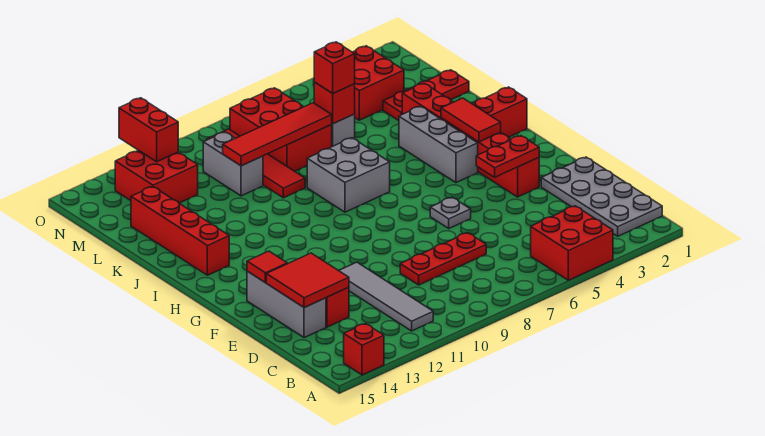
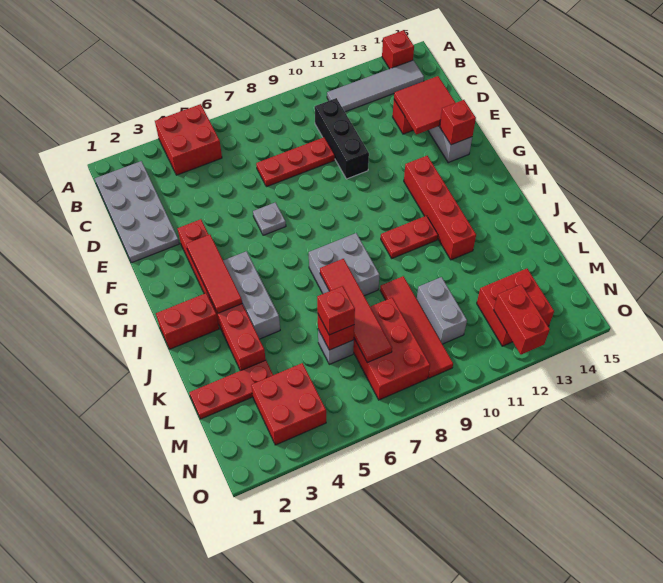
grey tile B11:E11 level 1 -> grey tile B11:B14 level 1
none -> black brick C10:E10 level 1
red plate F3:F4 level 2 -> red plate I10:I11 level 1
red tile F14 level 2 -> red brick F14 level 2
red tile H3:I3 level 2 -> red tile G3:I3 level 2
red brick I14:L14 level 1 -> red brick G12:J12 level 1
red tile L7:L10 level 2 -> red tile J7:M7 level 2

